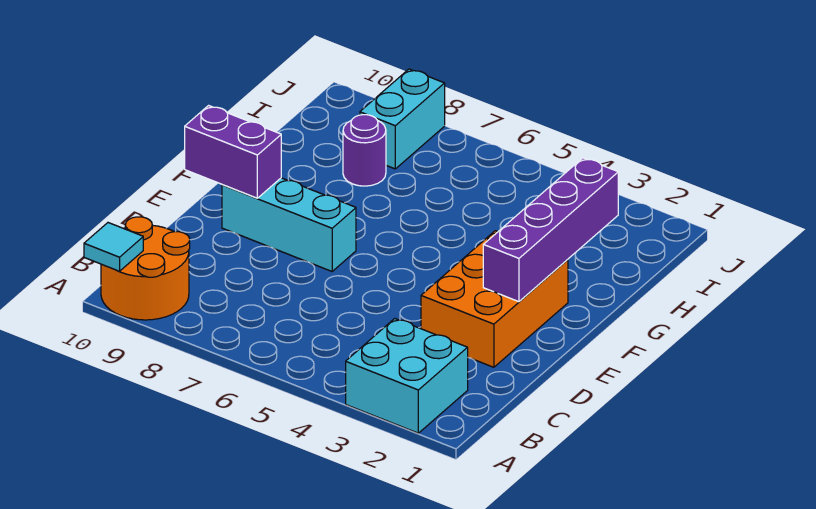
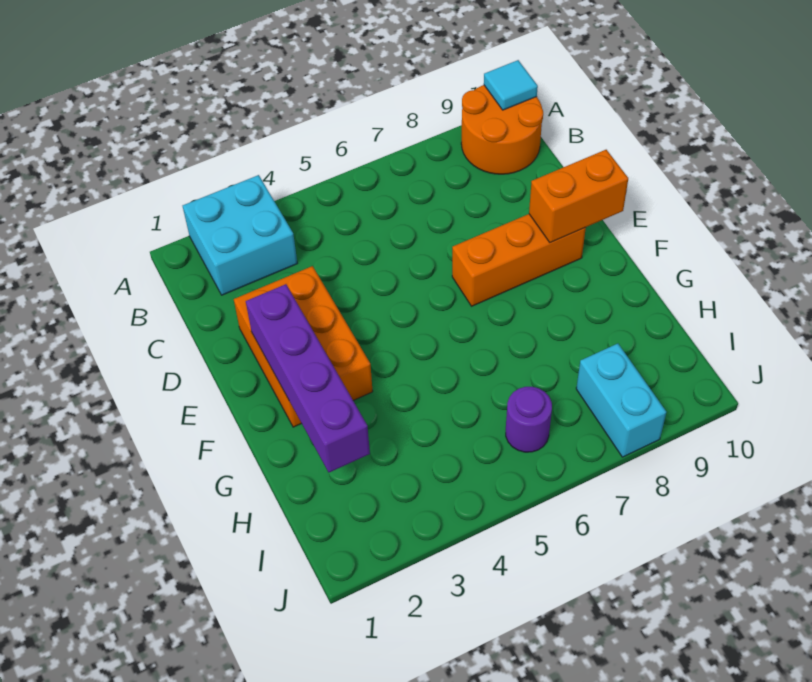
cyan brick E7:E9 level 1 -> orange brick E7:E9 level 1
purple brick E9:E10 level 2 -> orange brick E9:E10 level 2
purple round brick H8 level 1 -> purple round brick I6 level 1

